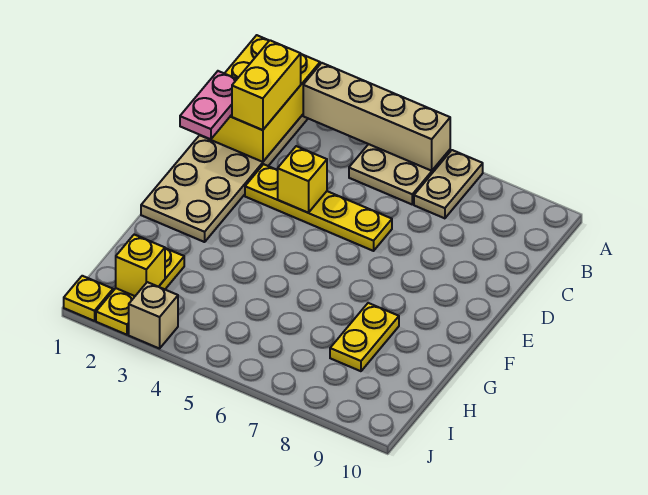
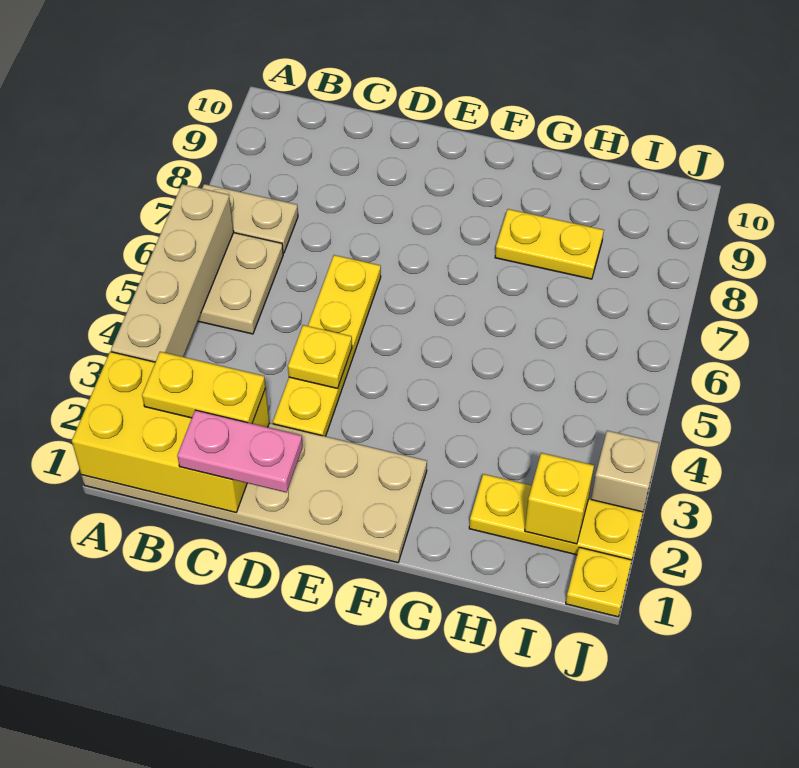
yellow brick B2:C2 level 3 -> yellow plate B2:C2 level 3
yellow brick D4 level 2 -> yellow plate D4 level 2

